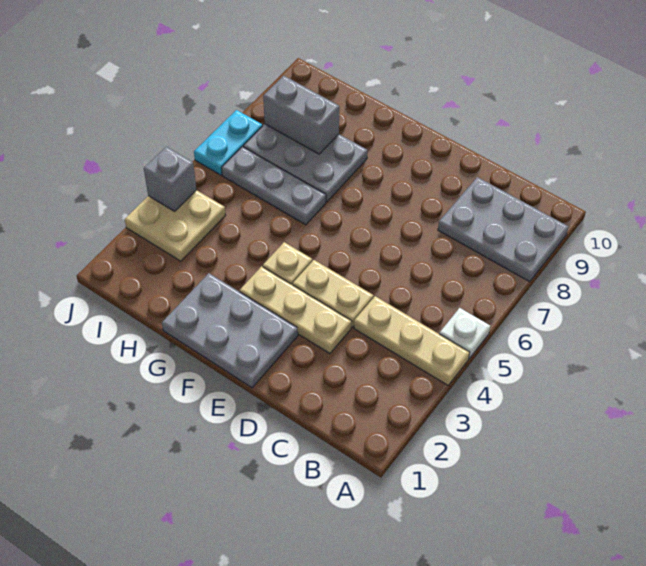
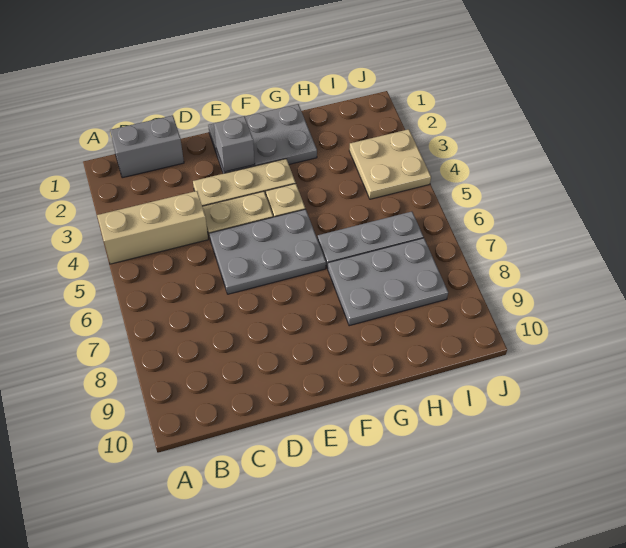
tan plate A4:C4 level 1 -> tan brick A4:C4 level 1
white plate A5 level 1 -> none
grey plate A8:C9 level 1 -> grey plate D5:F6 level 1
grey brick H8:I8 level 2 -> grey brick B1:C1 level 1
grey brick J4 level 2 -> grey brick E2 level 2
cyan plate J6:J7 level 1 -> none

